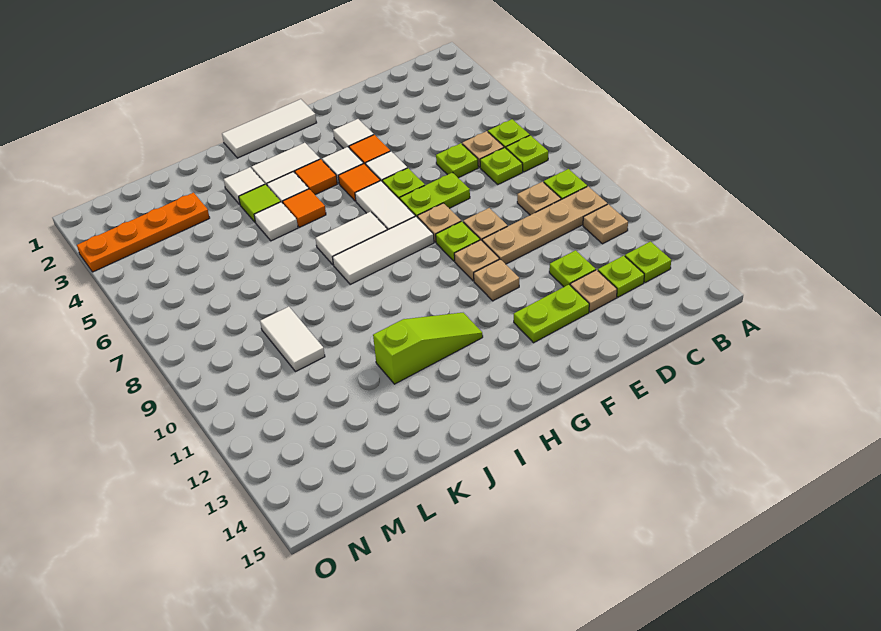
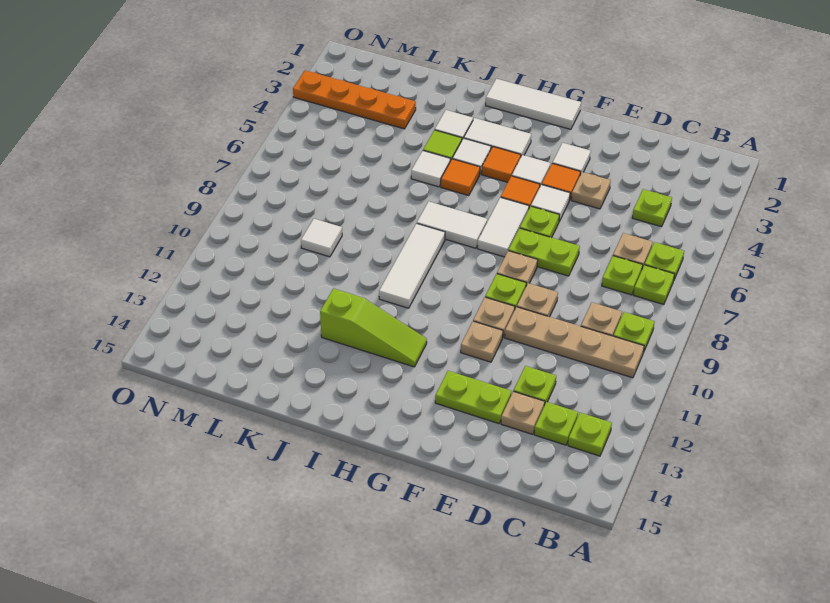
tan plate B11 level 1 -> tan plate E4 level 1
lime plate D6 level 1 -> lime plate C4 level 1
white tile G8:I8 level 1 -> white tile I8:I10 level 1
white tile L9:L10 level 1 -> white tile L9 level 1

